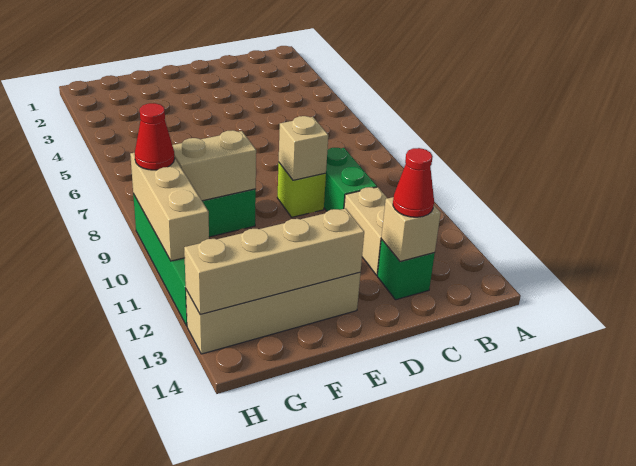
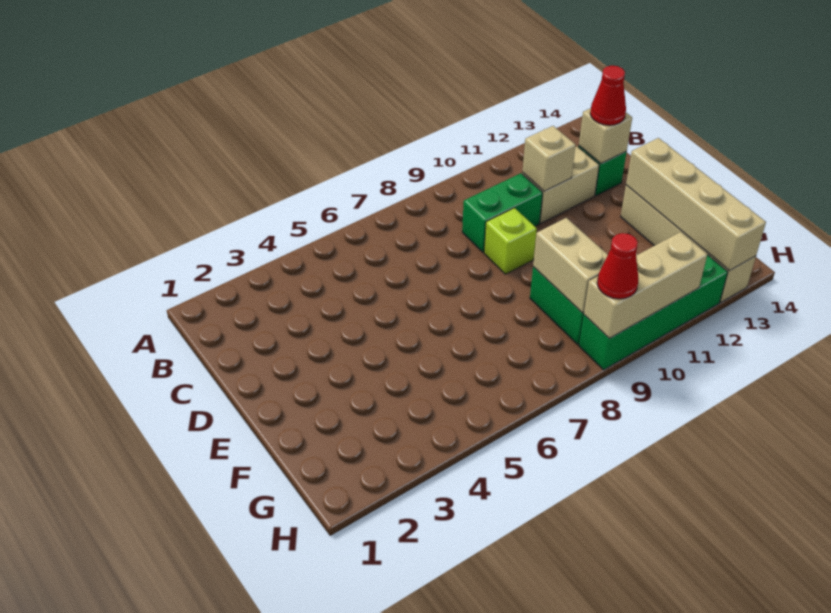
tan brick D9 level 2 -> tan brick C11 level 2

